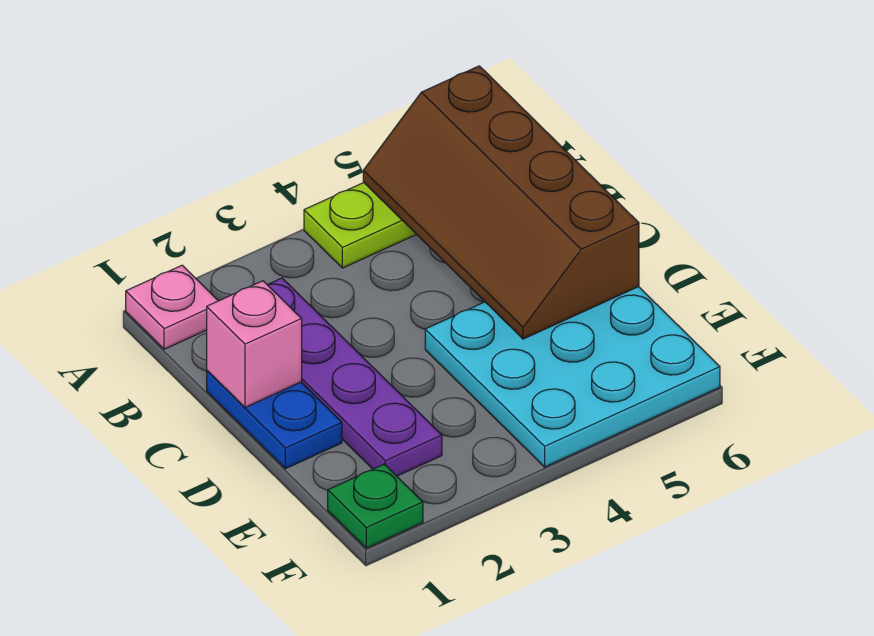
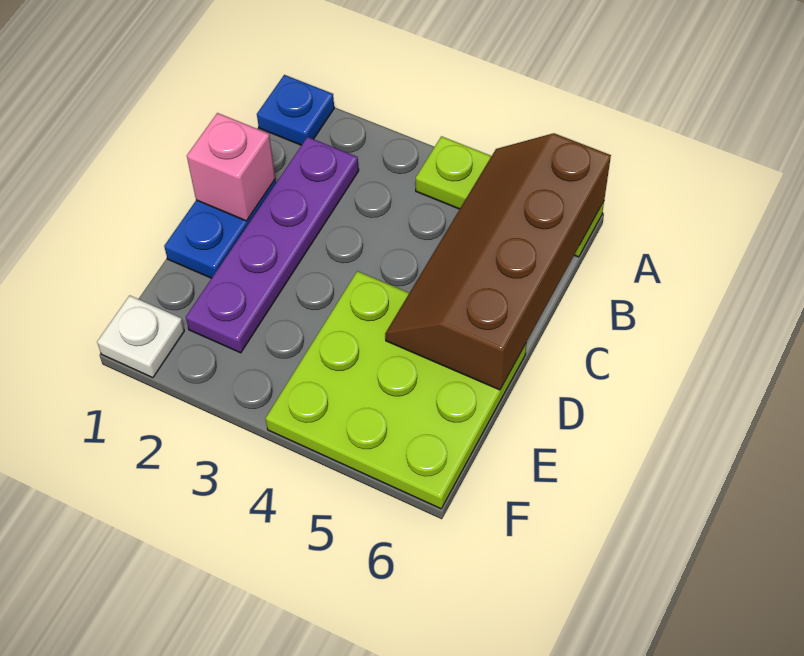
pink plate A1 level 1 -> blue plate A1 level 1
cyan plate D4:F6 level 1 -> lime plate D4:F6 level 1
green plate F1 level 1 -> white plate F1 level 1

